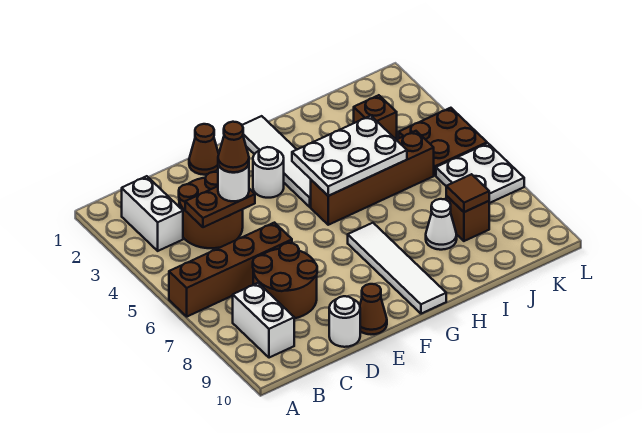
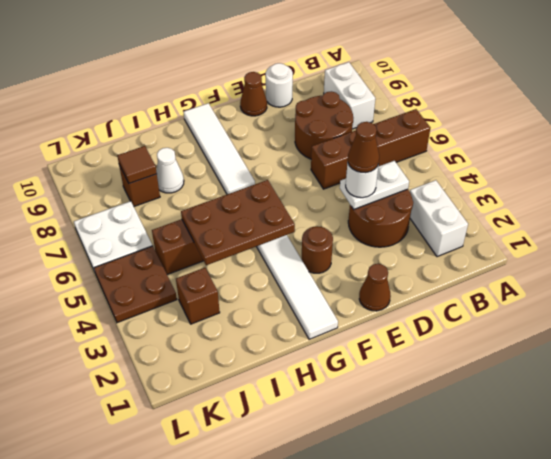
brown plate C4:D4 level 2 -> white plate C4:D4 level 2
white round brick F3 level 1 -> brown round brick F3 level 1
white plate G4:I5 level 2 -> brown plate G4:I5 level 2

